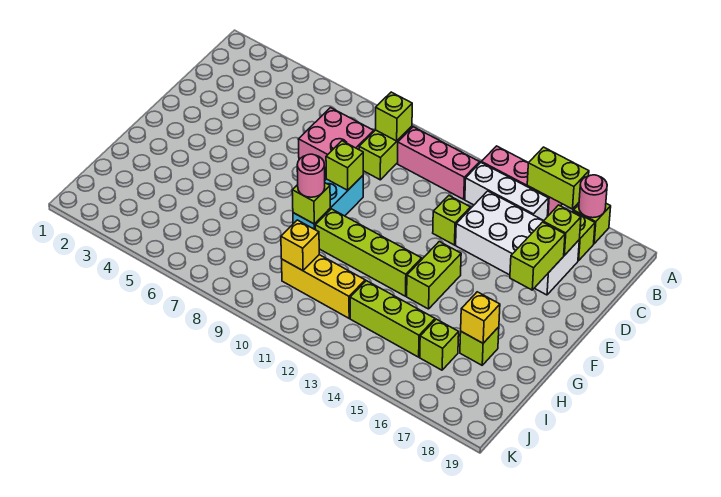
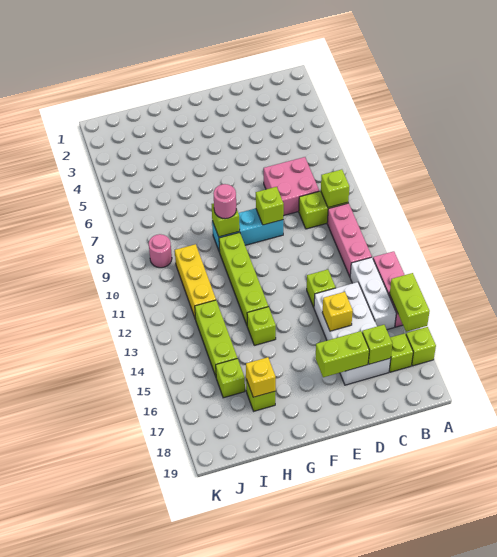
pink round brick A17 level 2 -> pink round brick J9 level 1
lime brick F14:G14 level 1 -> lime brick G14 level 1
yellow brick I10 level 2 -> yellow brick D15 level 2

